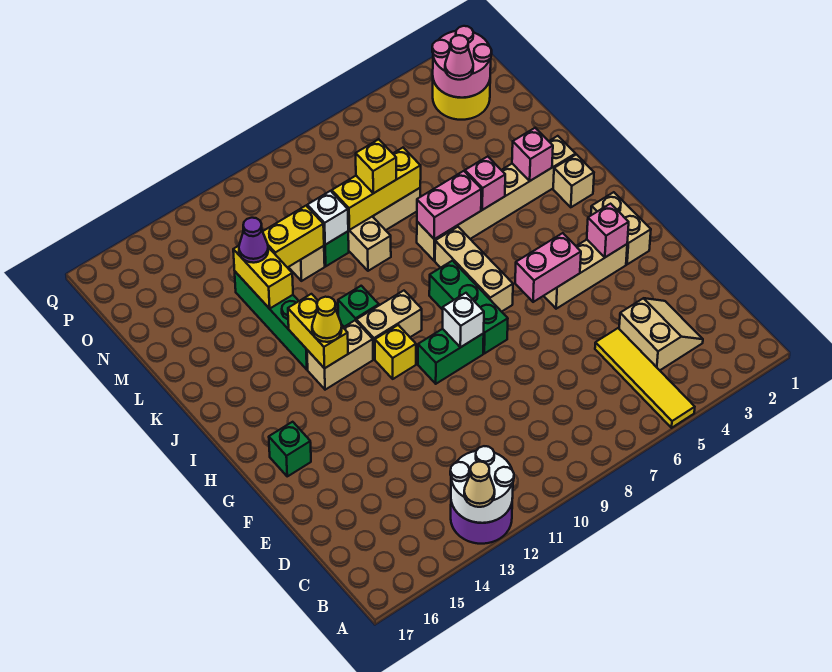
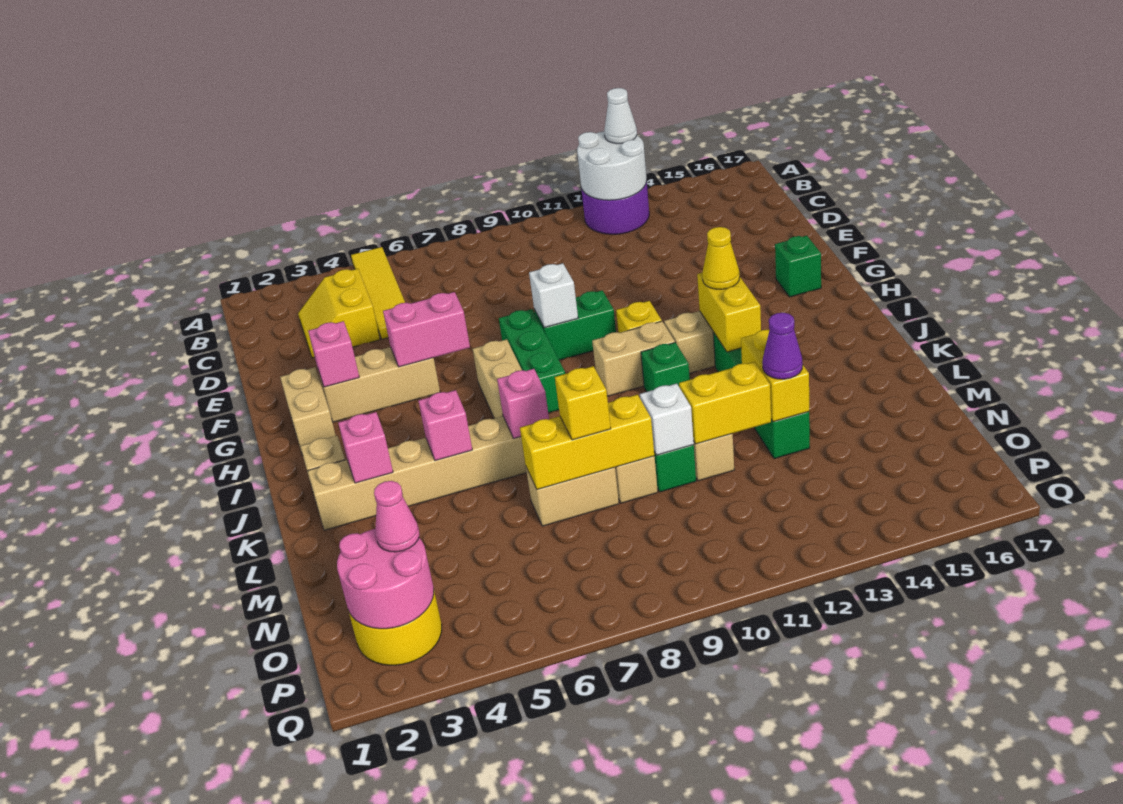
tan cone A13 level 3 -> white cone A13 level 3
tan slope C3:D4 level 1 top 4 -> yellow slope C3:D4 level 1 top 4
pink brick K6:K7 level 2 -> pink brick K7 level 2

